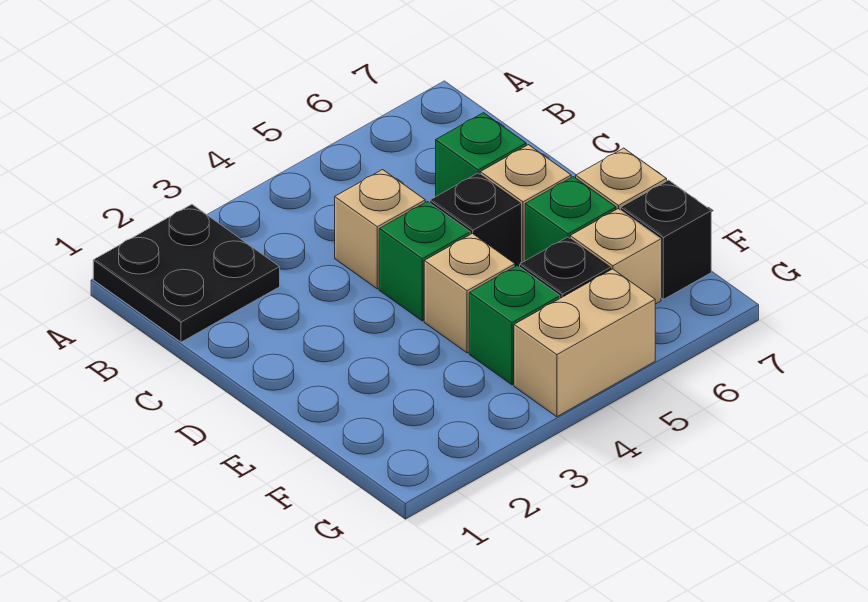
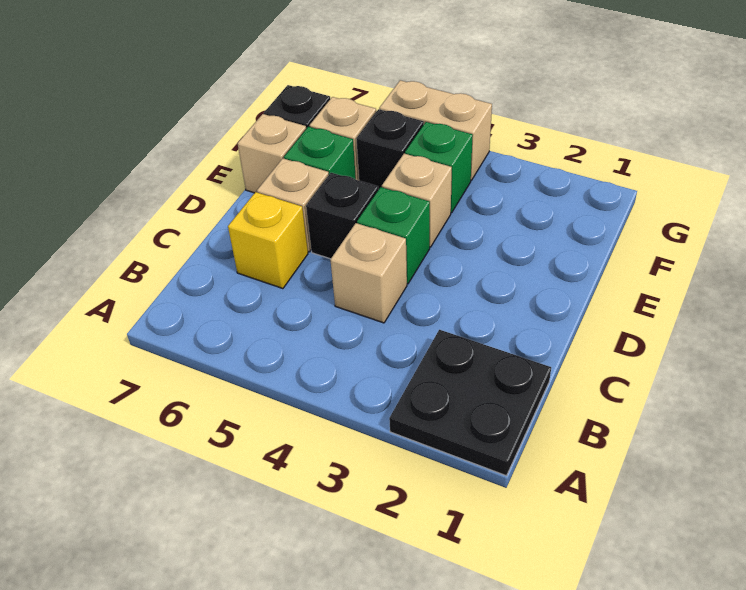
green brick C6 level 1 -> yellow brick C6 level 1

